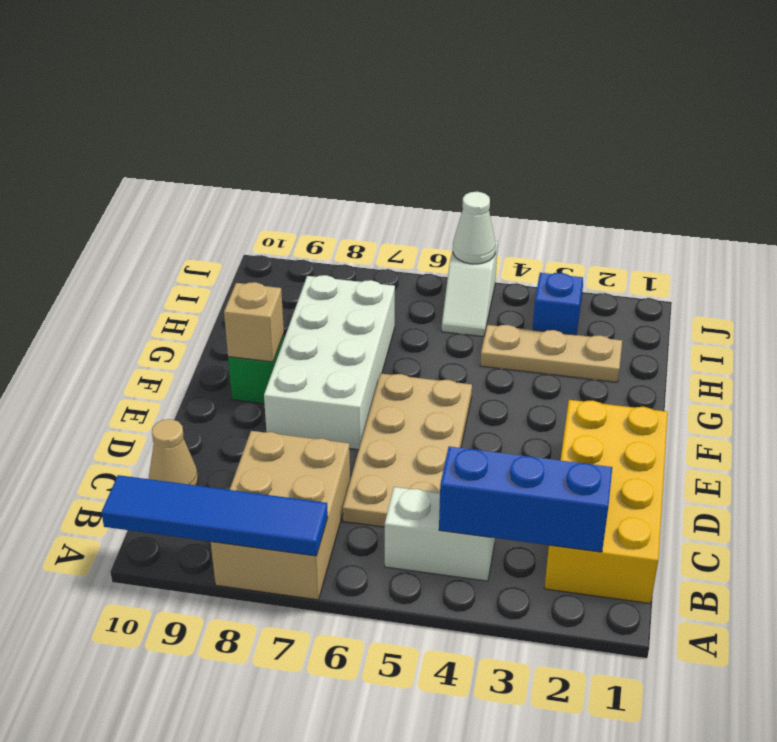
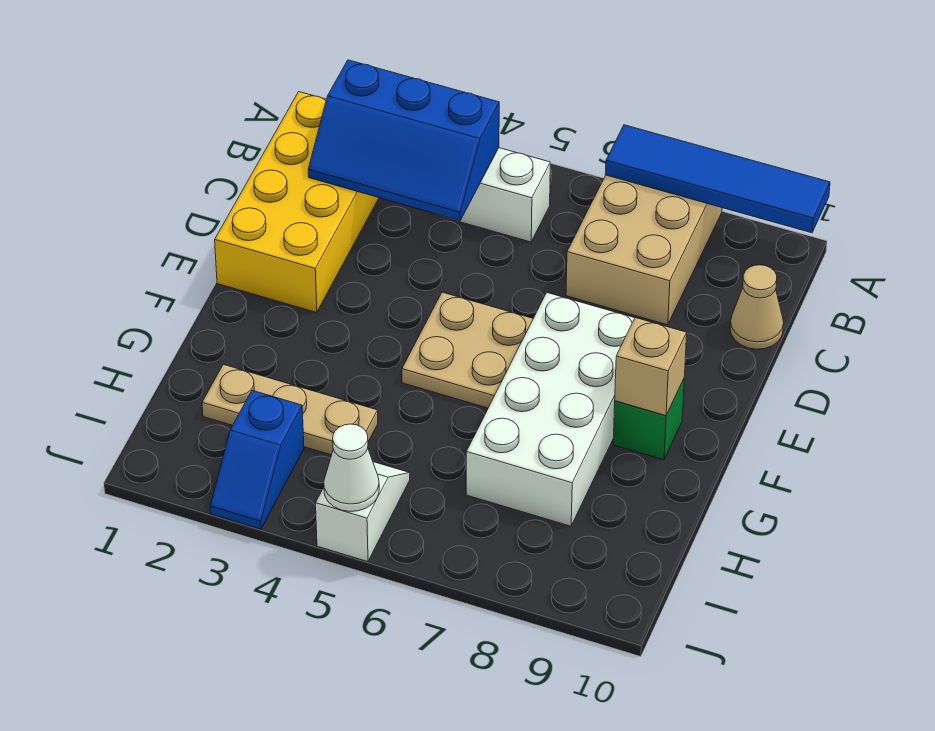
tan plate C5:F6 level 1 -> tan plate E5:F6 level 1

